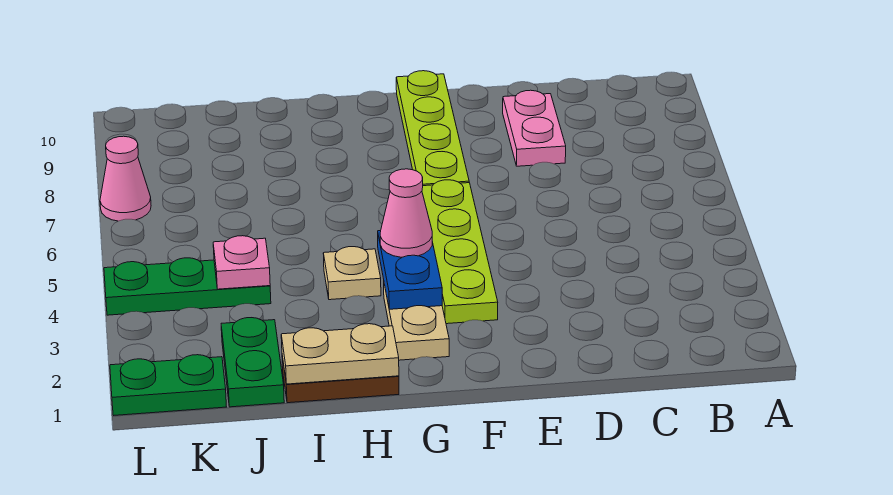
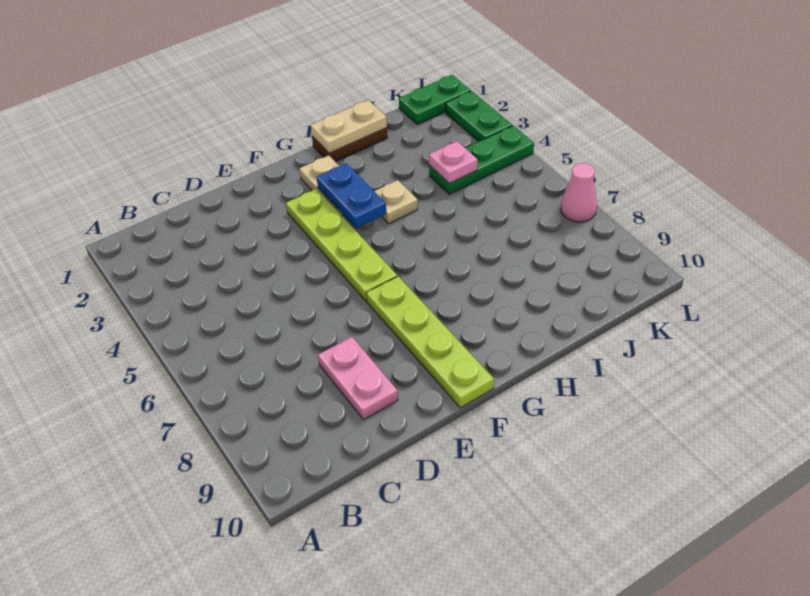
pink cone G4 level 3 -> none
green plate J1:J2 level 1 -> green plate L2:L3 level 1

